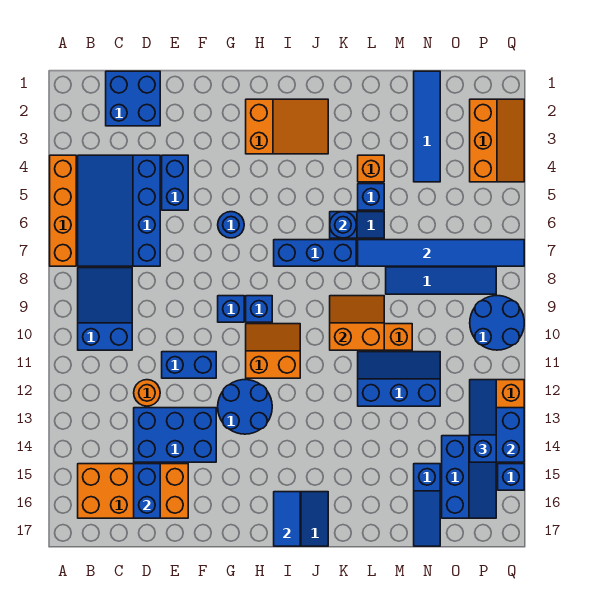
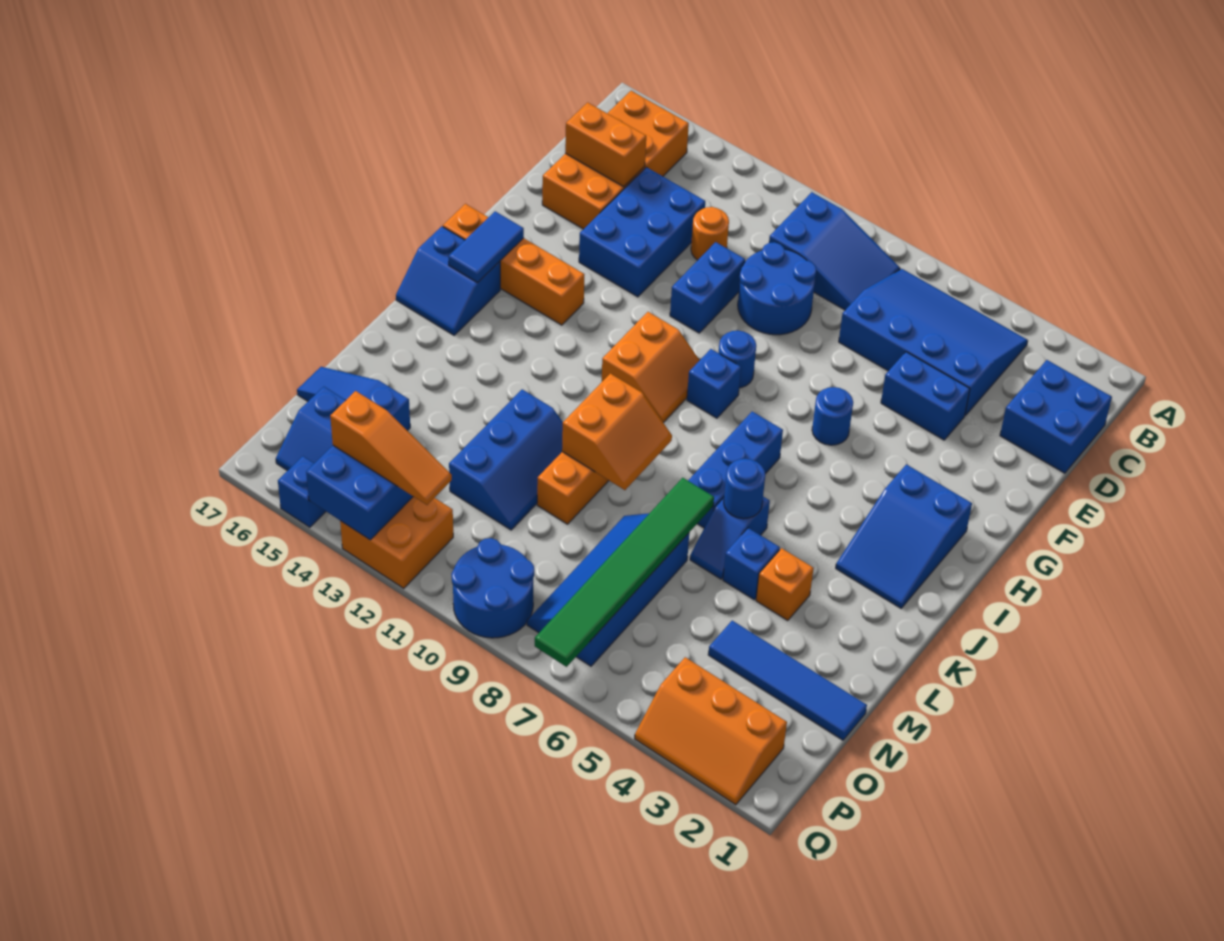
orange brick A4:A7 level 1 -> orange brick H14:H17 level 1
blue brick D15:D16 level 2 -> orange brick D15:D16 level 2
blue brick G9 level 1 -> blue round brick G9 level 1
blue round brick G12:H13 level 1 -> blue round brick D9:E10 level 1
orange slope H2:J3 level 1 top H -> blue slope H2:J3 level 1 top H
blue tile I16:I17 level 2 -> blue tile H16:I16 level 2
blue tile L7:Q7 level 2 -> green tile L7:Q7 level 2
blue slope P12:P14 level 3 top 14 -> orange slope P12:P14 level 3 top 14

